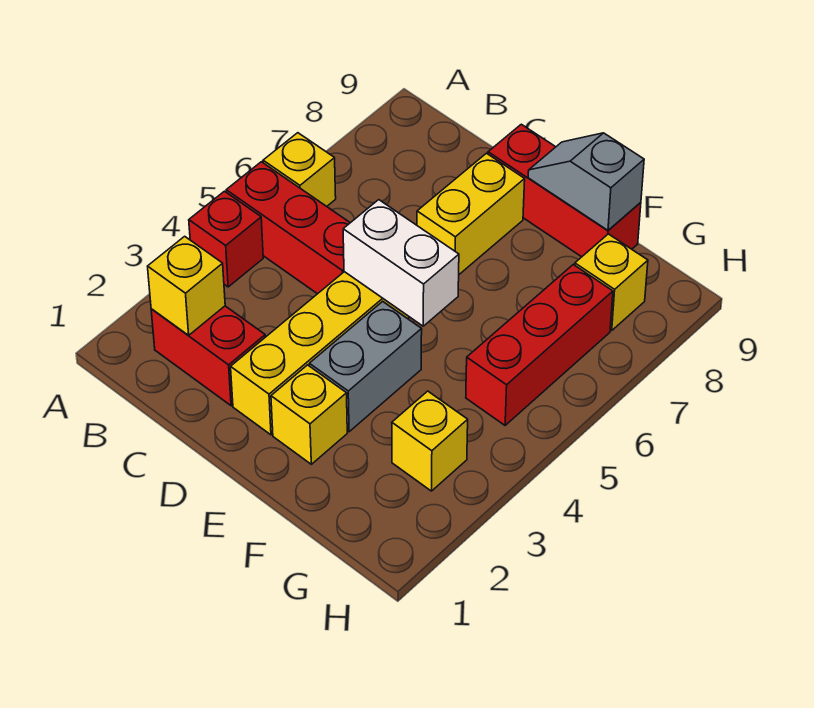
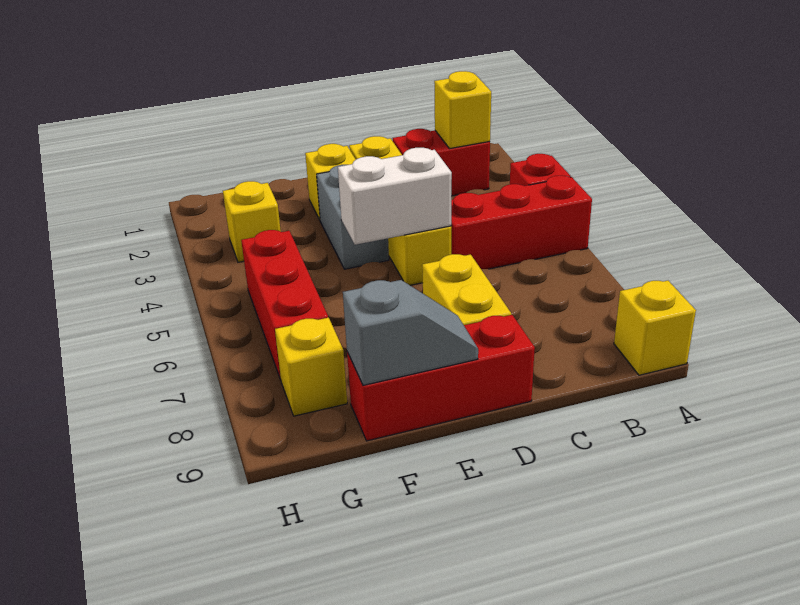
yellow brick A6 level 1 -> yellow brick A9 level 1

